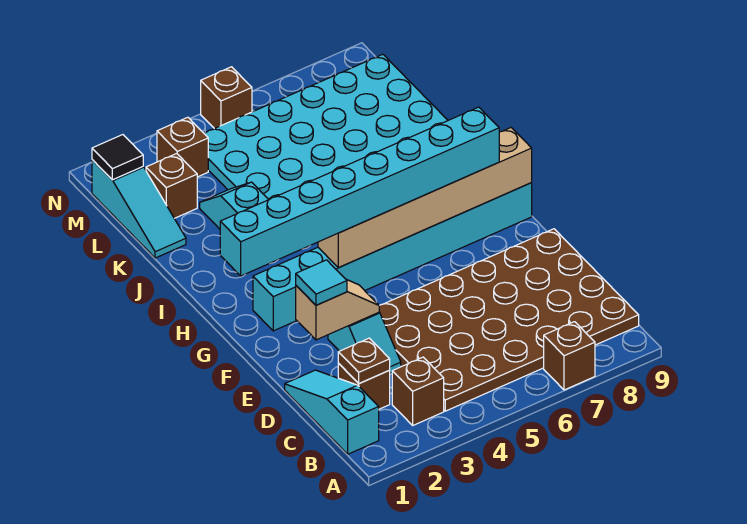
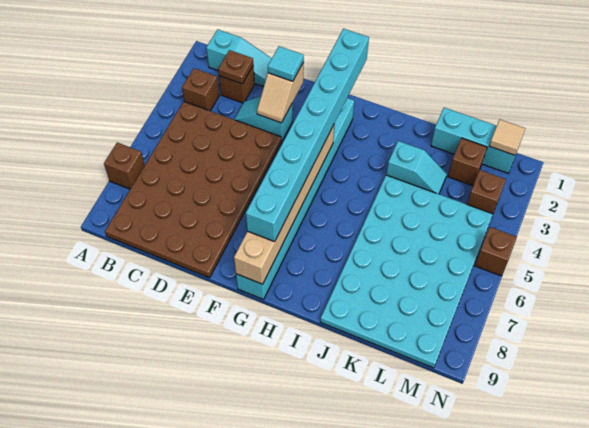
cyan slope K1:M1 level 1 top M -> cyan brick K1:M1 level 1
black tile M1 level 2 -> tan tile M1 level 2

